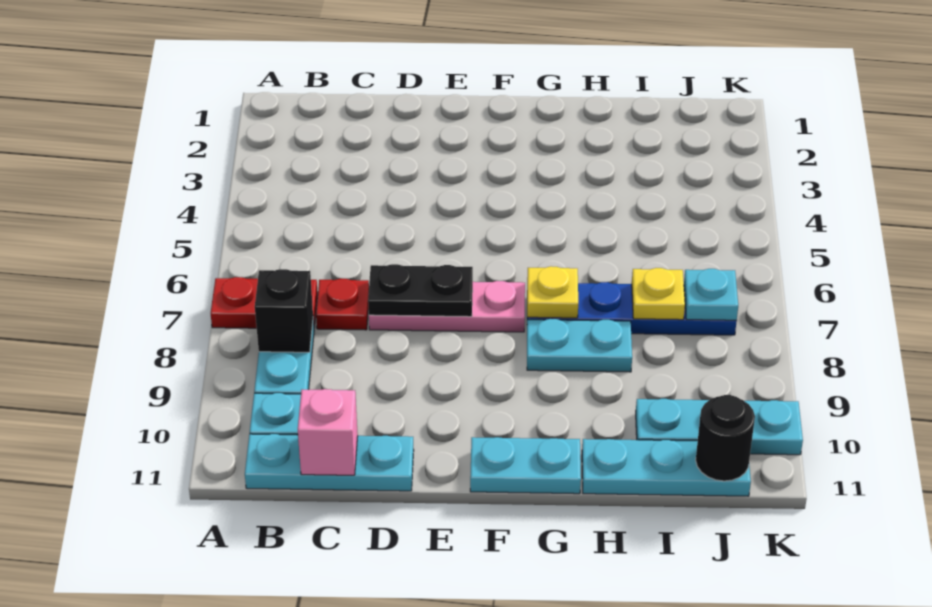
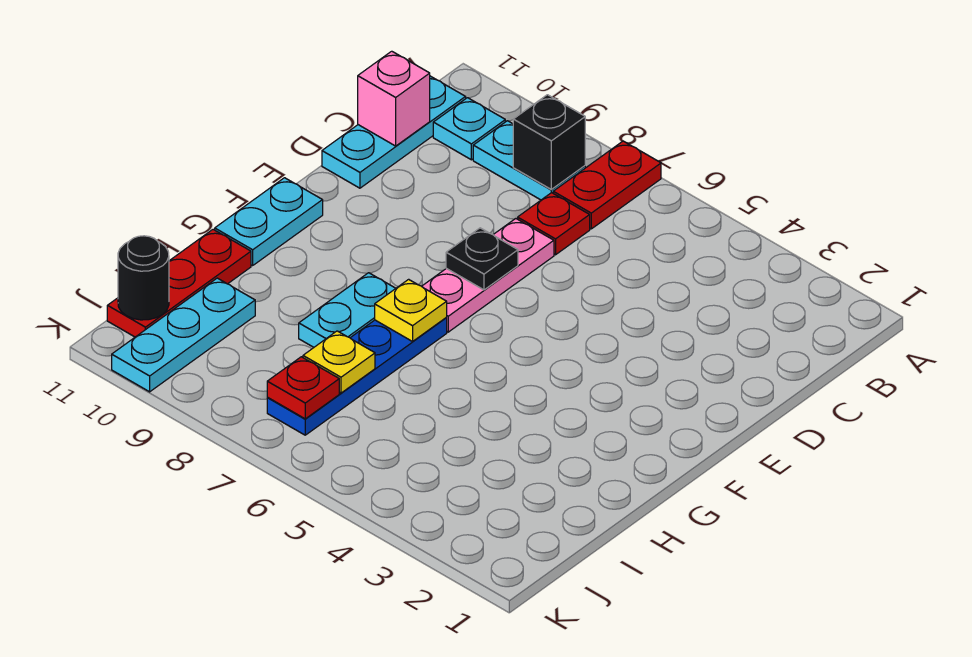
black plate D7:E7 level 2 -> black plate E7 level 2
cyan plate H11:J11 level 1 -> red plate H11:J11 level 1
cyan plate J7 level 2 -> red plate J7 level 2

